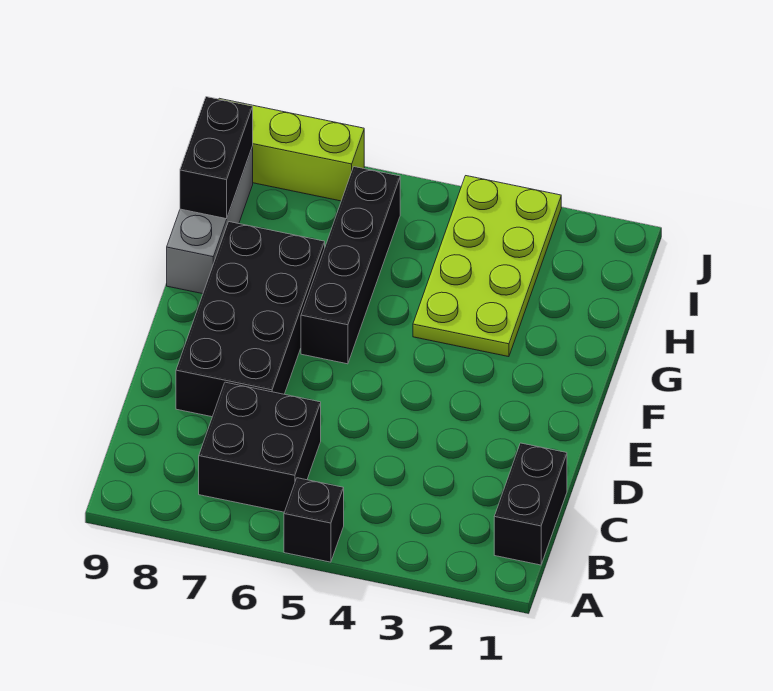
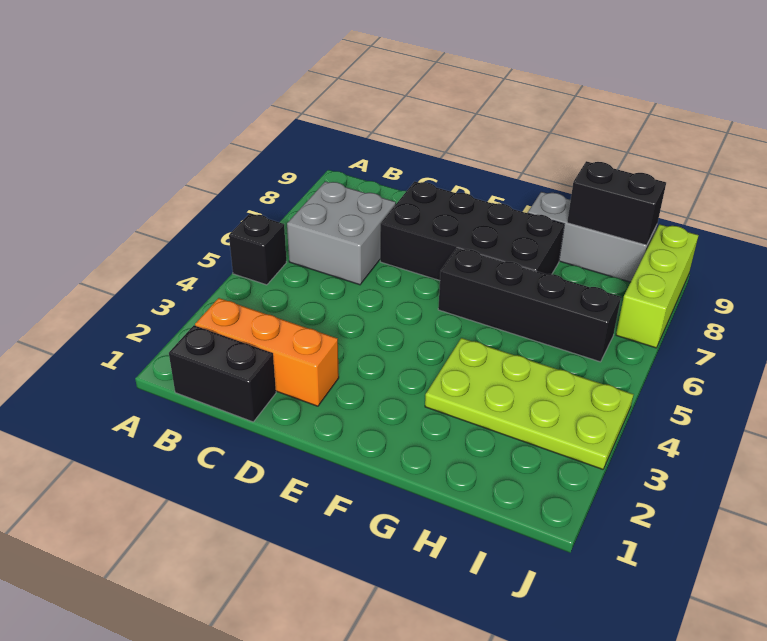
none -> orange brick B2:D2 level 1
black brick B6:C7 level 1 -> grey brick B6:C7 level 1

